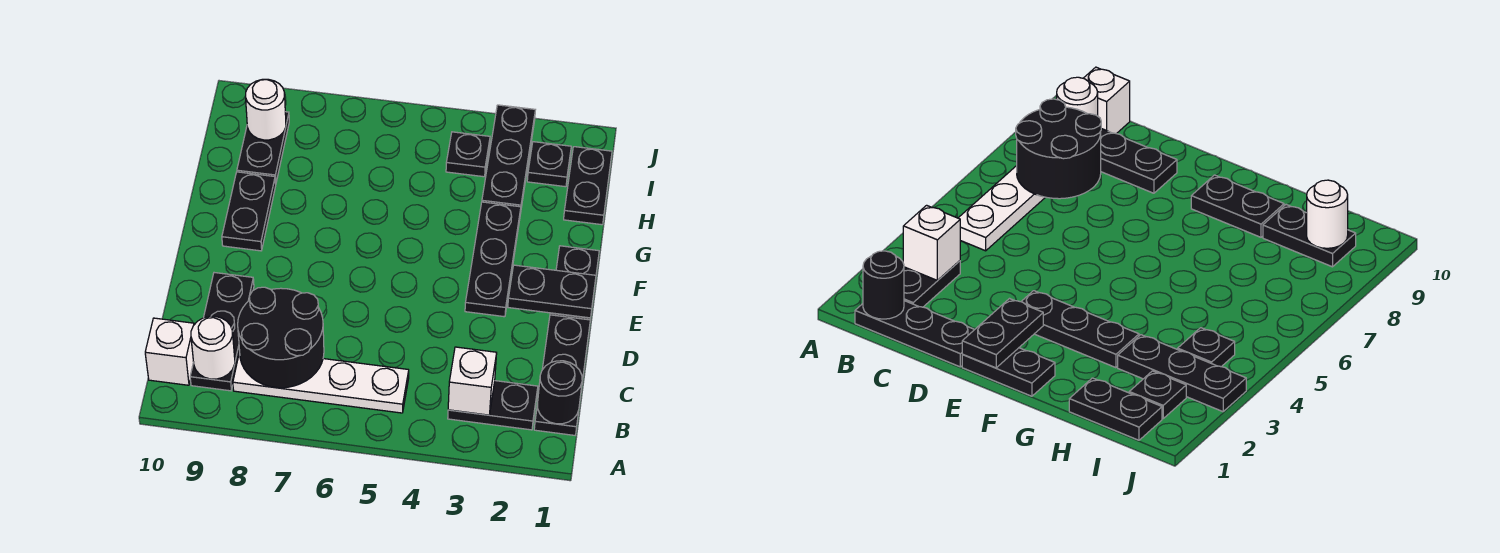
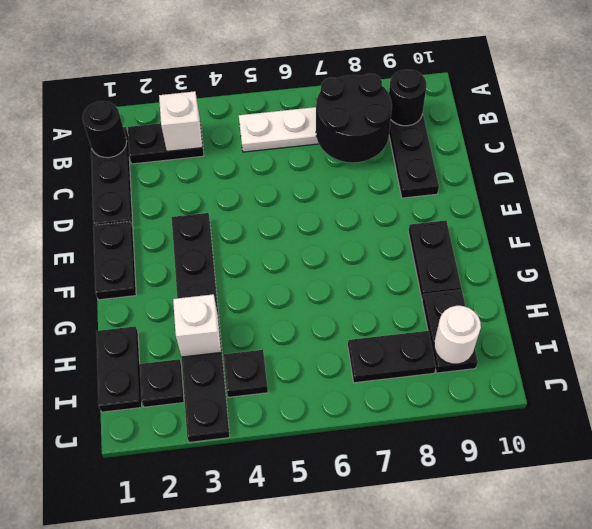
white round brick B9 level 2 -> black round brick B9 level 2
white brick B10 level 1 -> white brick H3 level 2
black plate E1:E2 level 2 -> black plate I7:I8 level 1

